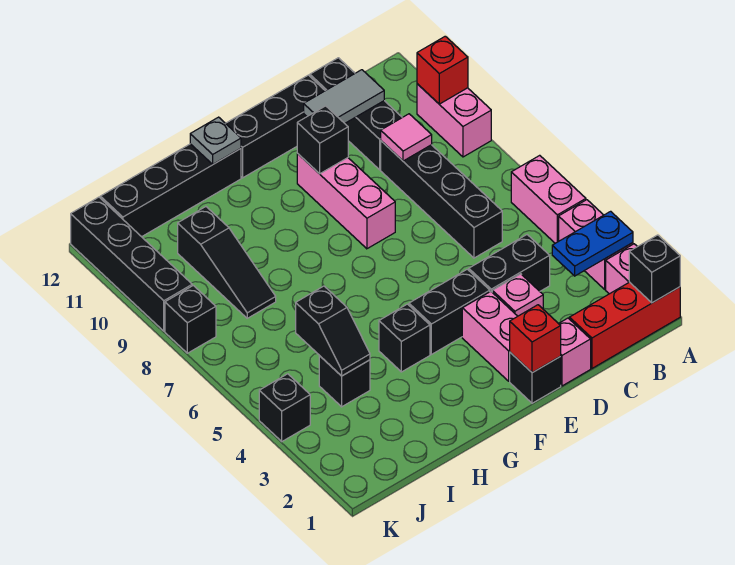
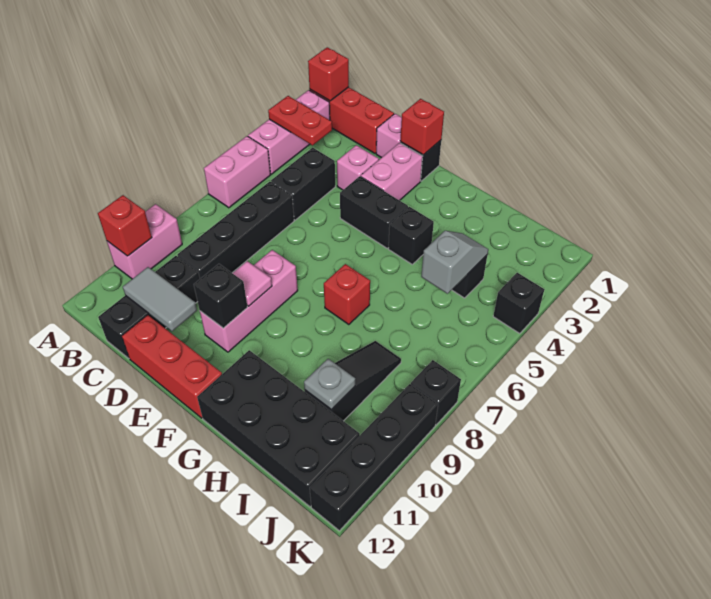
black brick A1 level 2 -> red brick A1 level 2
blue plate A3:B3 level 2 -> red plate A3:B3 level 2
black brick C4:D4 level 1 -> black brick C4:C5 level 1
pink tile C9 level 2 -> pink tile E9 level 2
black brick D12:F12 level 1 -> red brick D12:F12 level 1
none -> red brick G7 level 1
black brick G12:J12 level 1 -> black brick G11:J12 level 1
grey plate G12 level 2 -> grey plate I10 level 2
black slope I4:I5 level 2 top 5 -> grey slope I4:I5 level 2 top 5

